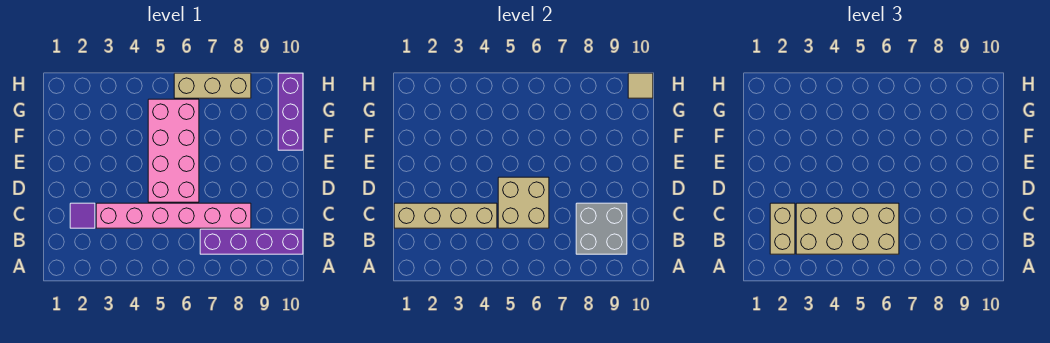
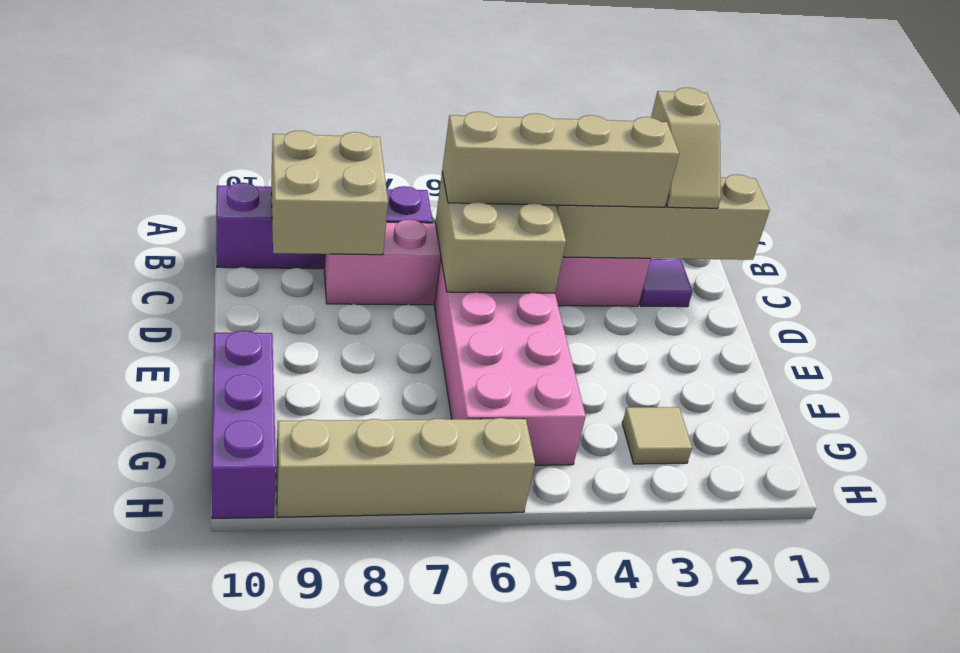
tan brick B2:C2 level 3 -> tan slope B2:C2 level 3 top B
tan brick B3:C6 level 3 -> tan brick C3:C6 level 3
grey brick B8:C9 level 2 -> tan brick B8:C9 level 2
tan brick H6:H8 level 1 -> tan brick H6:H9 level 1
tan tile H10 level 2 -> tan tile G3 level 1

